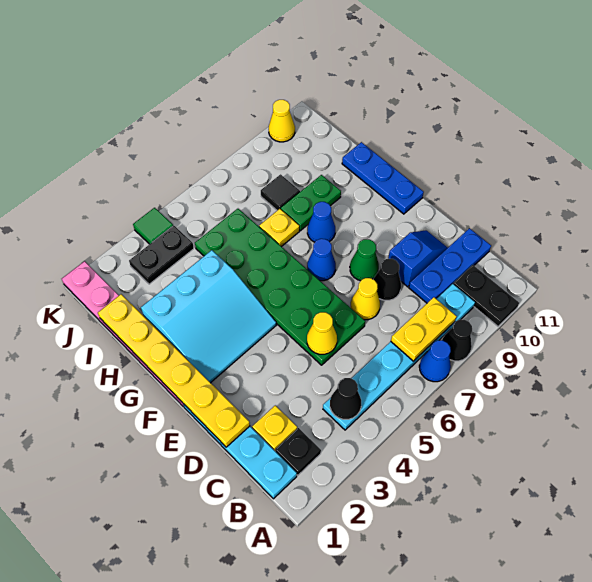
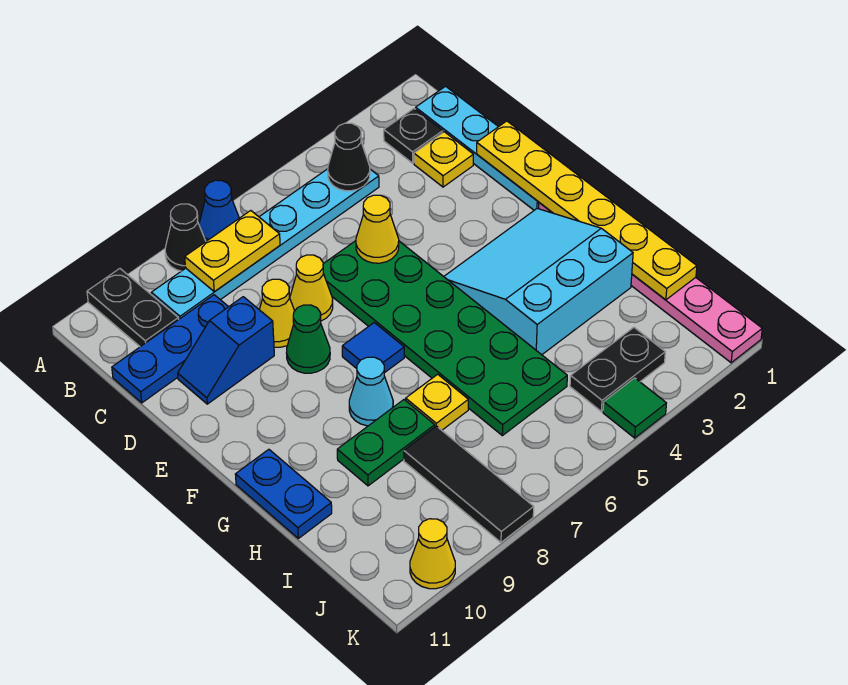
black cone D8 level 1 -> yellow cone D8 level 1
blue cone F7 level 1 -> blue tile F7 level 1
blue plate F11:H11 level 1 -> blue plate G11:H11 level 1
blue cone G8 level 1 -> cyan cone G8 level 1
black tile I8 level 1 -> black tile I8:K8 level 1

